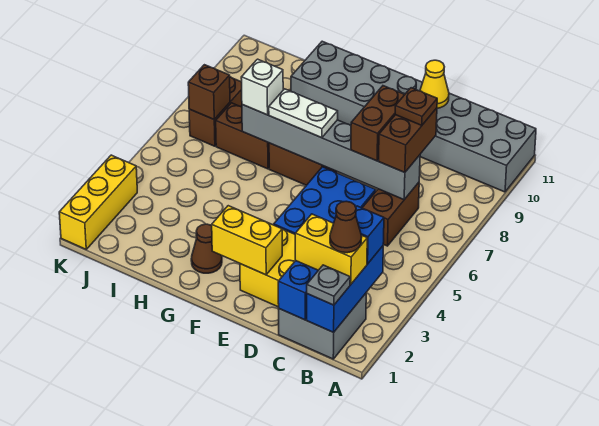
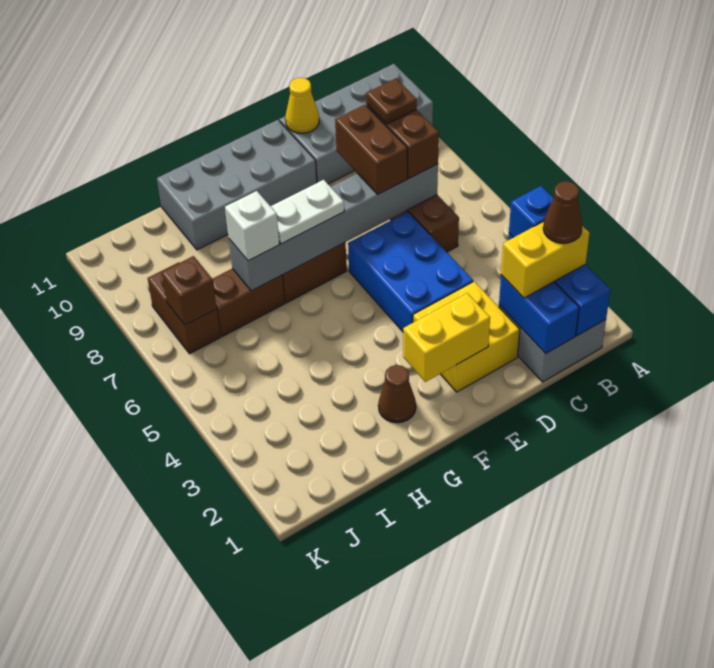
grey plate B1 level 3 -> none
yellow brick K1:K3 level 1 -> none

